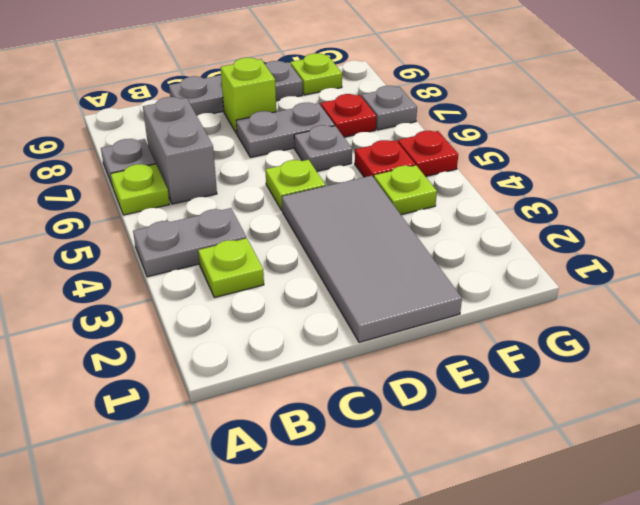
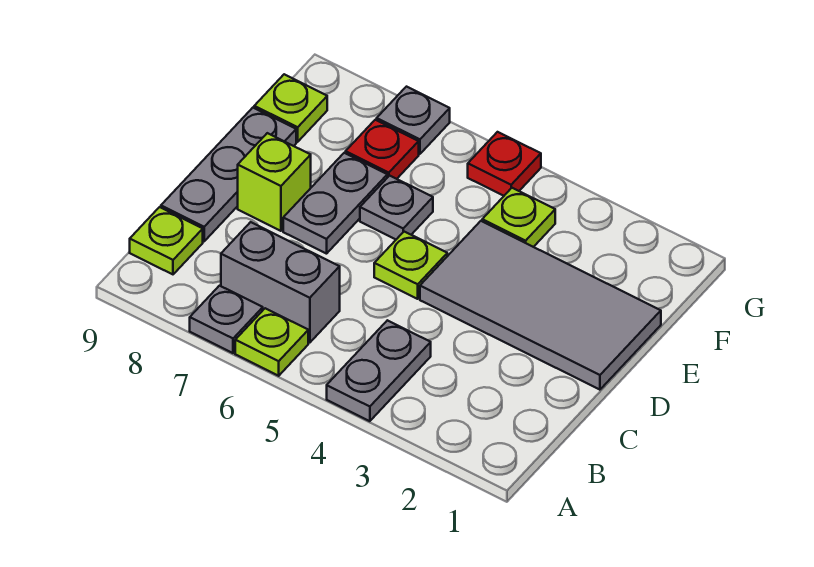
lime plate B3 level 1 -> lime plate B9 level 1
red plate F5 level 1 -> none

